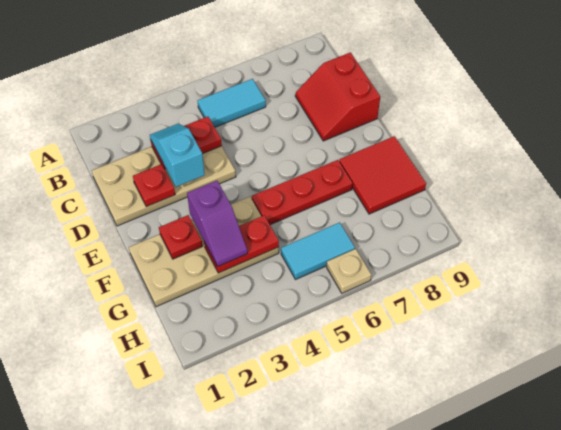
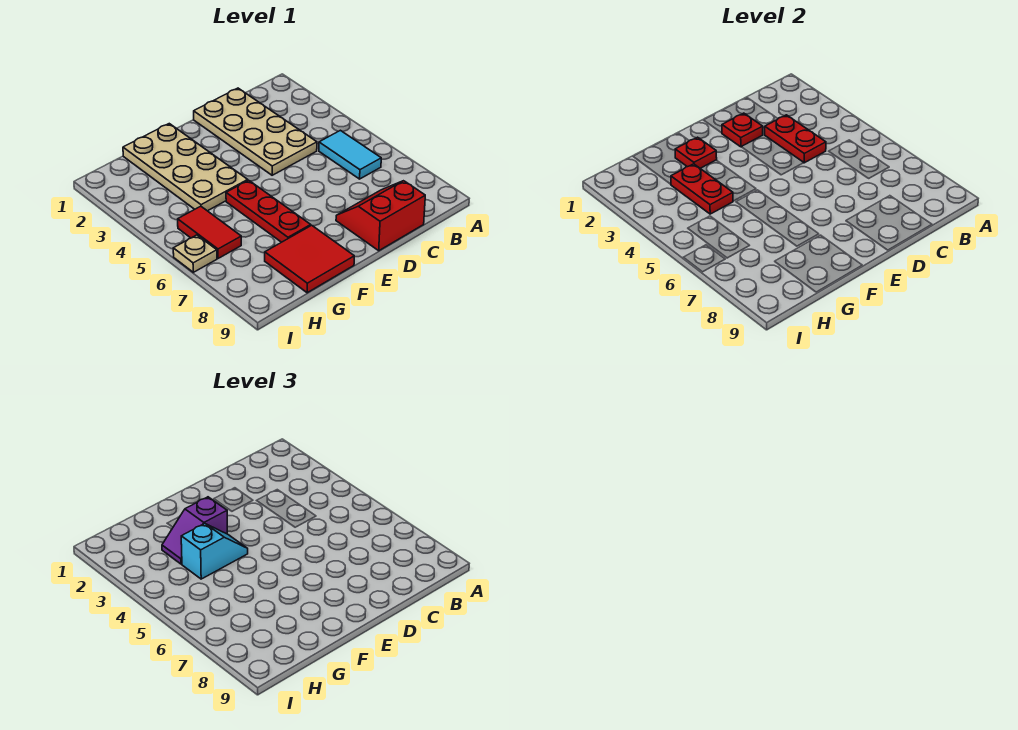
cyan slope C3:D3 level 3 top D -> cyan slope F4:G4 level 3 top G
cyan tile H5:H6 level 1 -> red tile H5:H6 level 1

